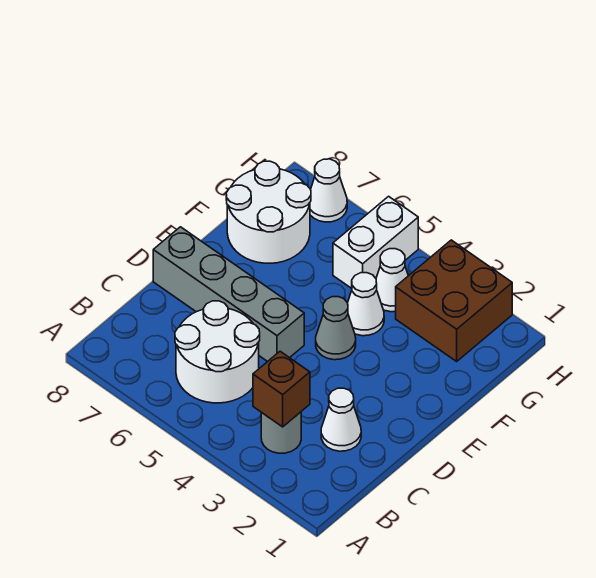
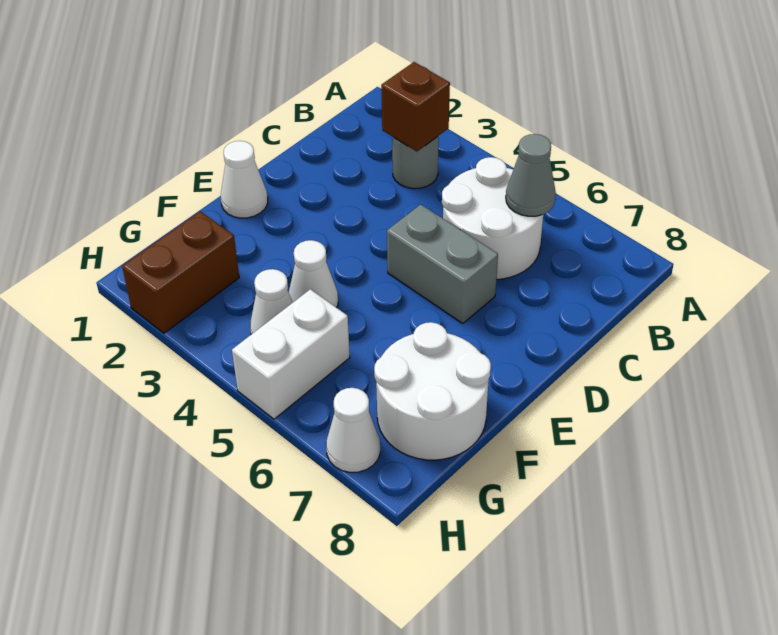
white cone C2 level 1 -> white cone E1 level 1
grey brick D5:D8 level 1 -> grey brick D5:D6 level 1
grey cone E4 level 1 -> grey cone B6 level 2
brown brick G2:H3 level 1 -> brown brick G2:H2 level 1

